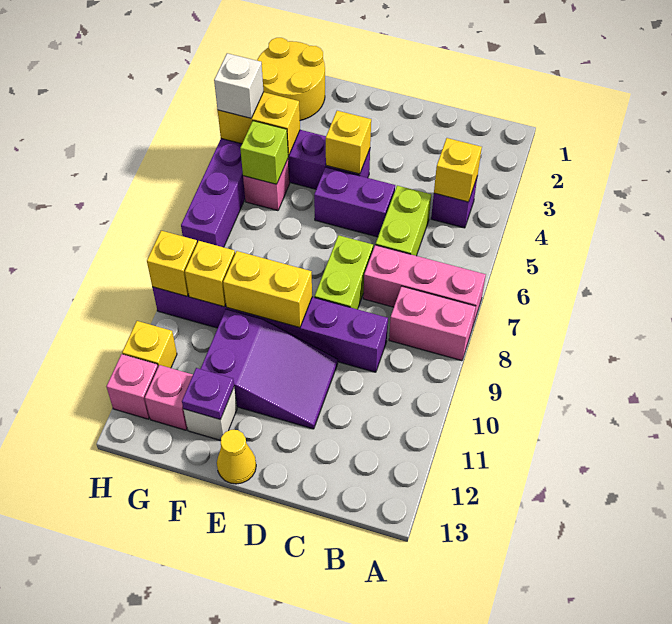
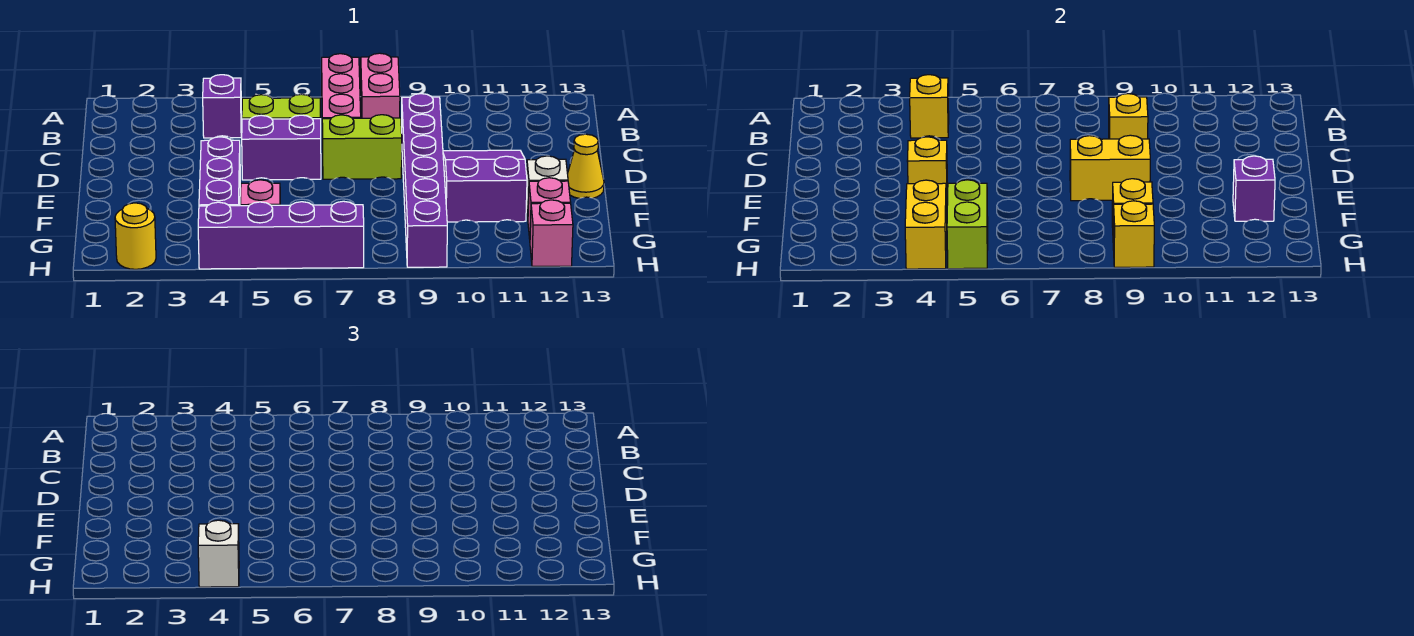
purple brick D5:E5 level 1 -> purple brick D5:D6 level 1
yellow brick E9:F9 level 2 -> yellow brick E8:E9 level 2
purple plate F12 level 2 -> purple brick F12 level 2
yellow round brick G1:H2 level 1 -> yellow round brick H2 level 1
lime brick G5 level 2 -> lime brick G5:H5 level 2
yellow brick H11 level 1 -> yellow brick C9 level 2

